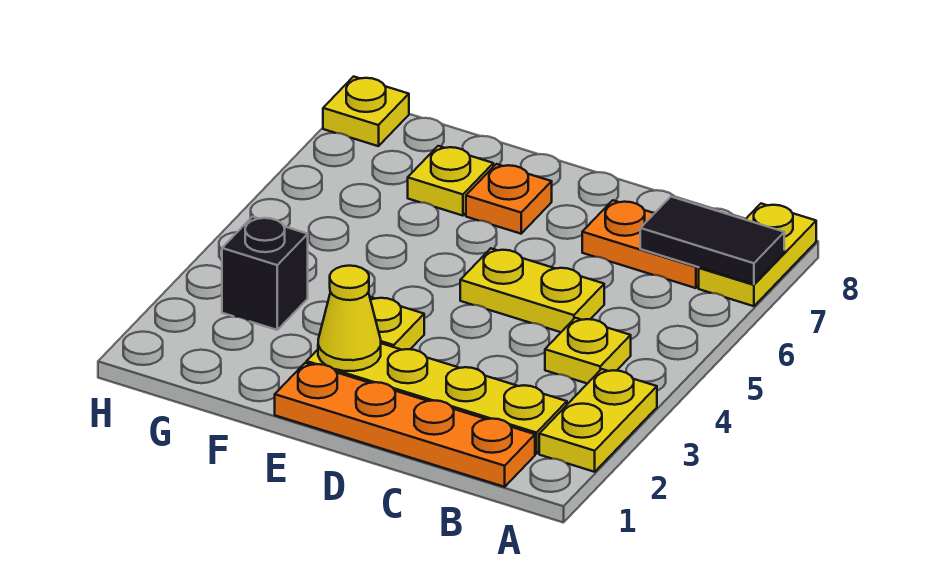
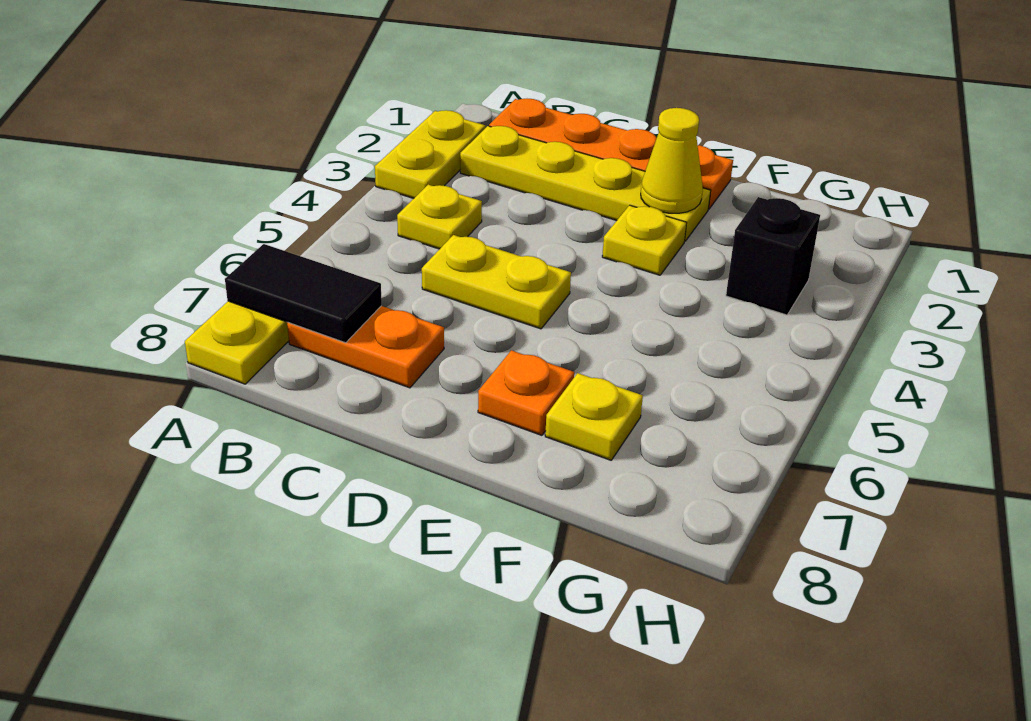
yellow plate H8 level 1 -> none

